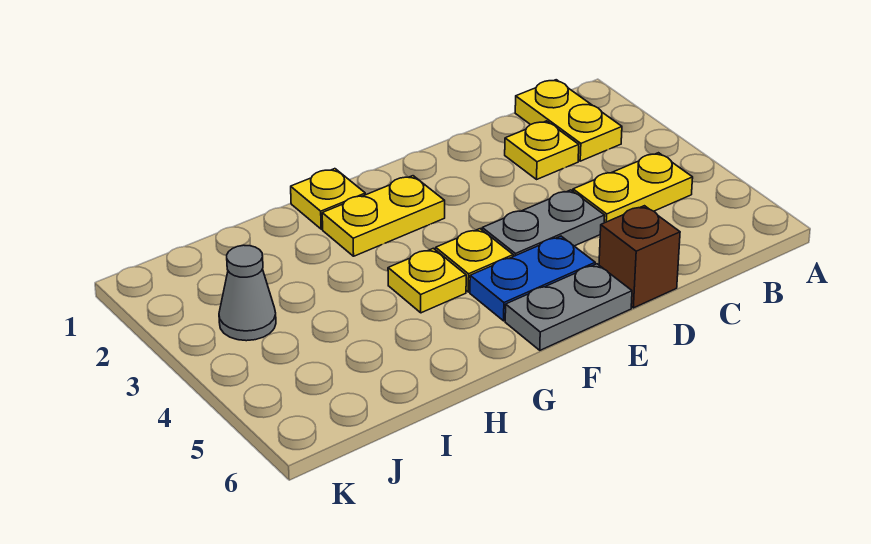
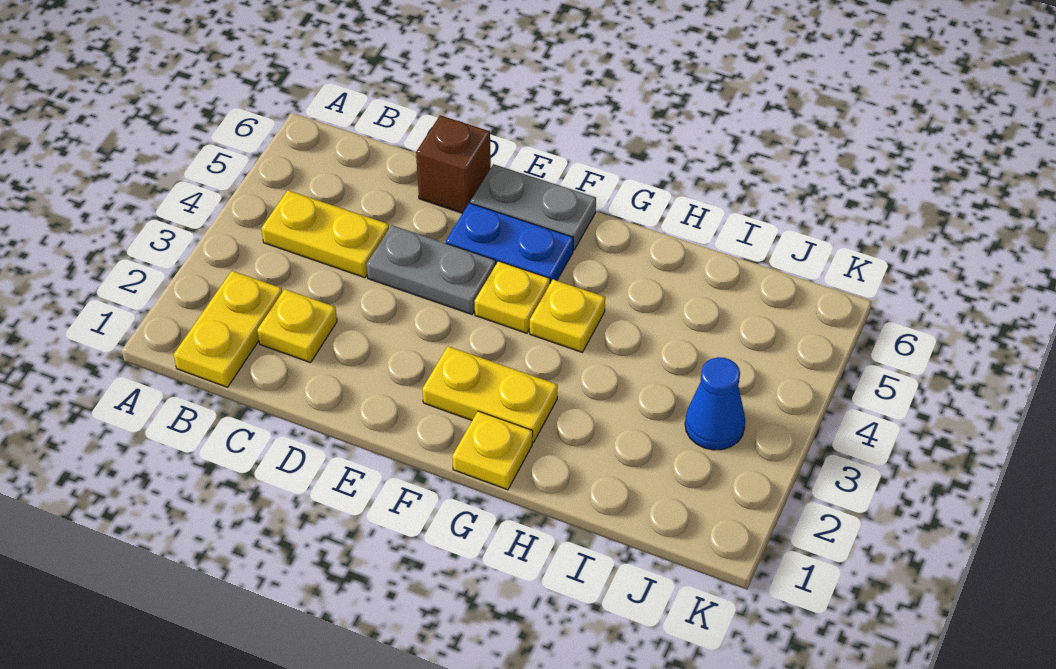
grey cone J3 level 1 -> blue cone J3 level 1

